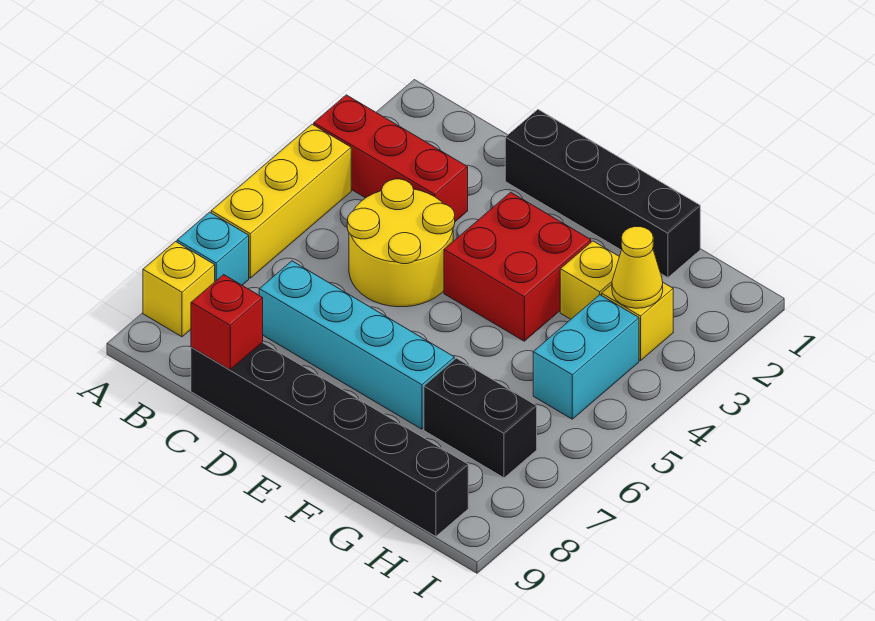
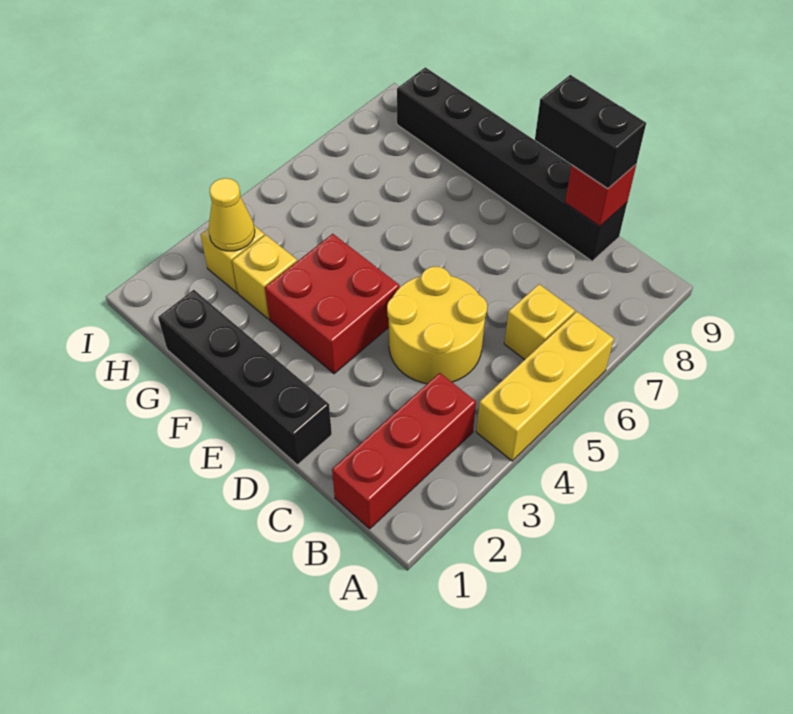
red brick A3:C3 level 1 -> red brick B1:B3 level 1
cyan brick A7 level 1 -> none
yellow brick A8 level 1 -> yellow brick B6 level 1
cyan brick C7:F7 level 1 -> none
black brick G7:H7 level 1 -> black brick C9:D9 level 3
cyan brick H4:H5 level 1 -> none

